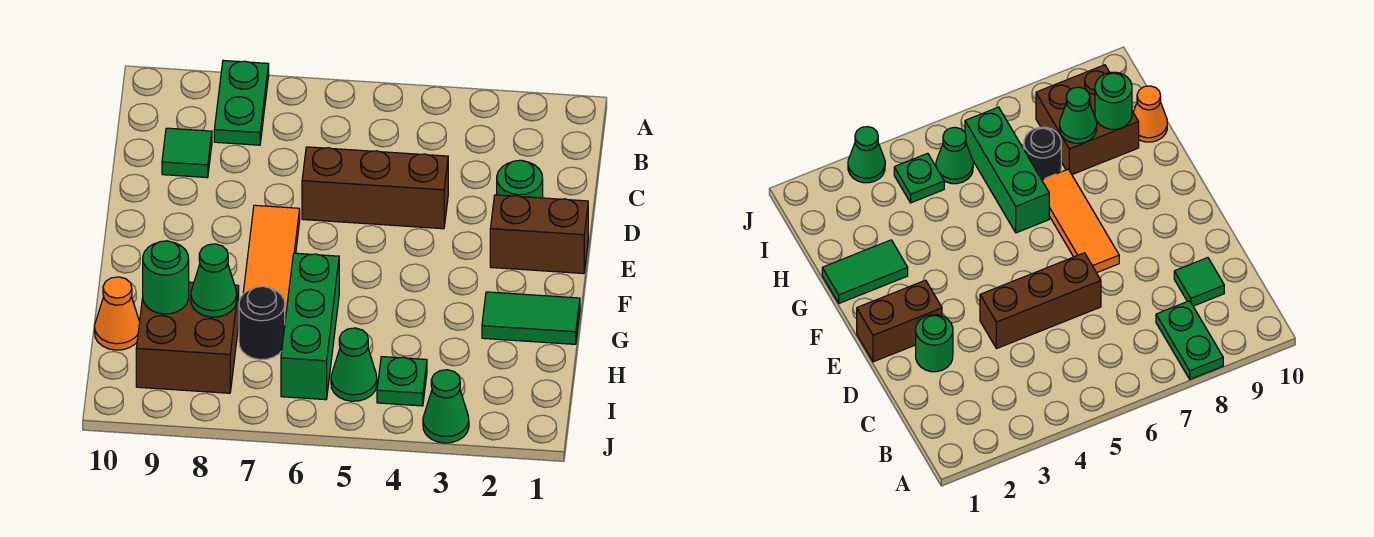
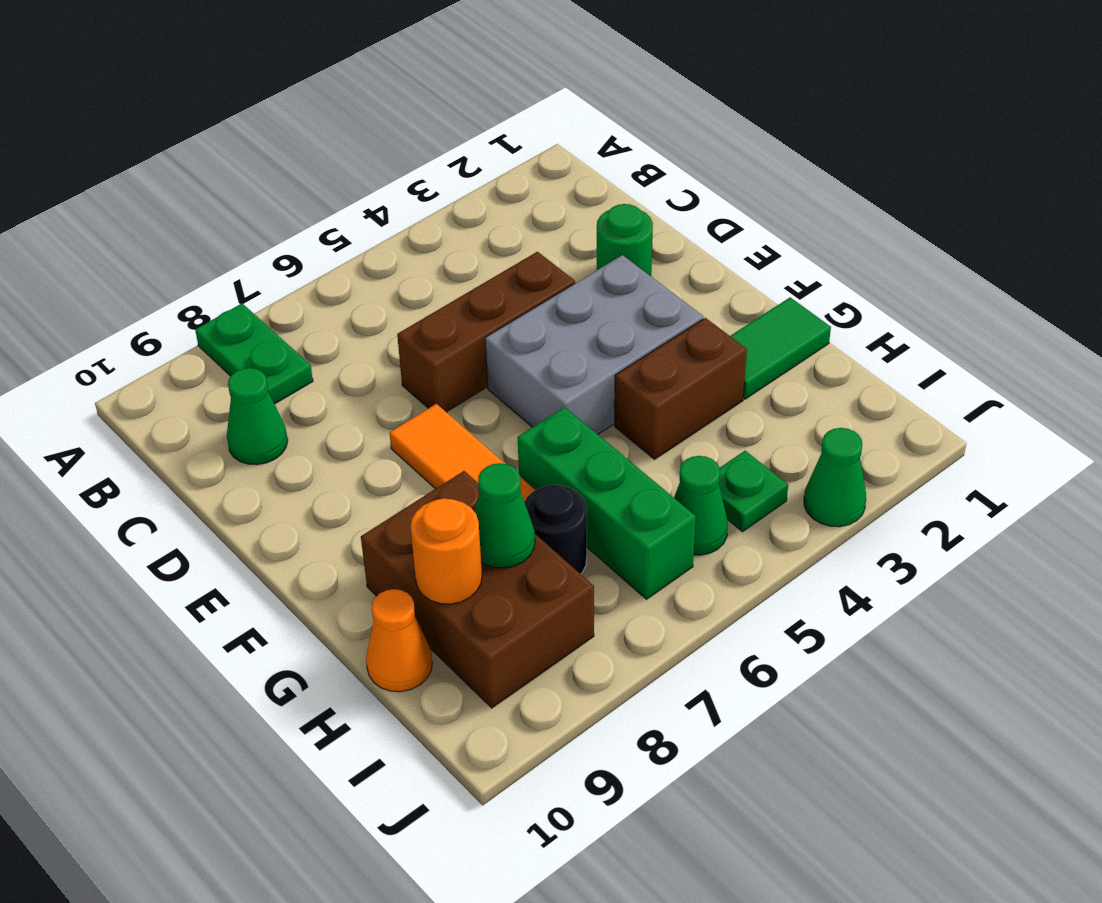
green tile C9 level 1 -> green cone C9 level 1
brown brick E1:E2 level 1 -> brown brick G3:G4 level 1
none -> grey brick E3:F5 level 1
brown brick H8:I9 level 1 -> brown brick G8:I9 level 1
green round brick H9 level 2 -> orange round brick H9 level 2

